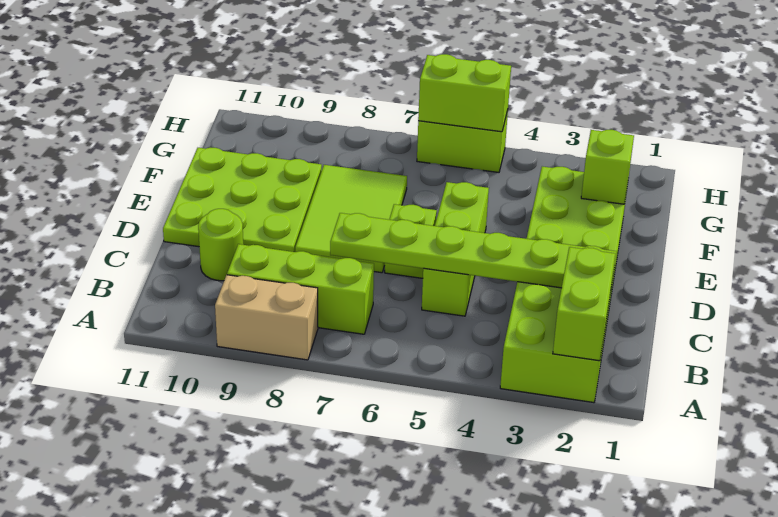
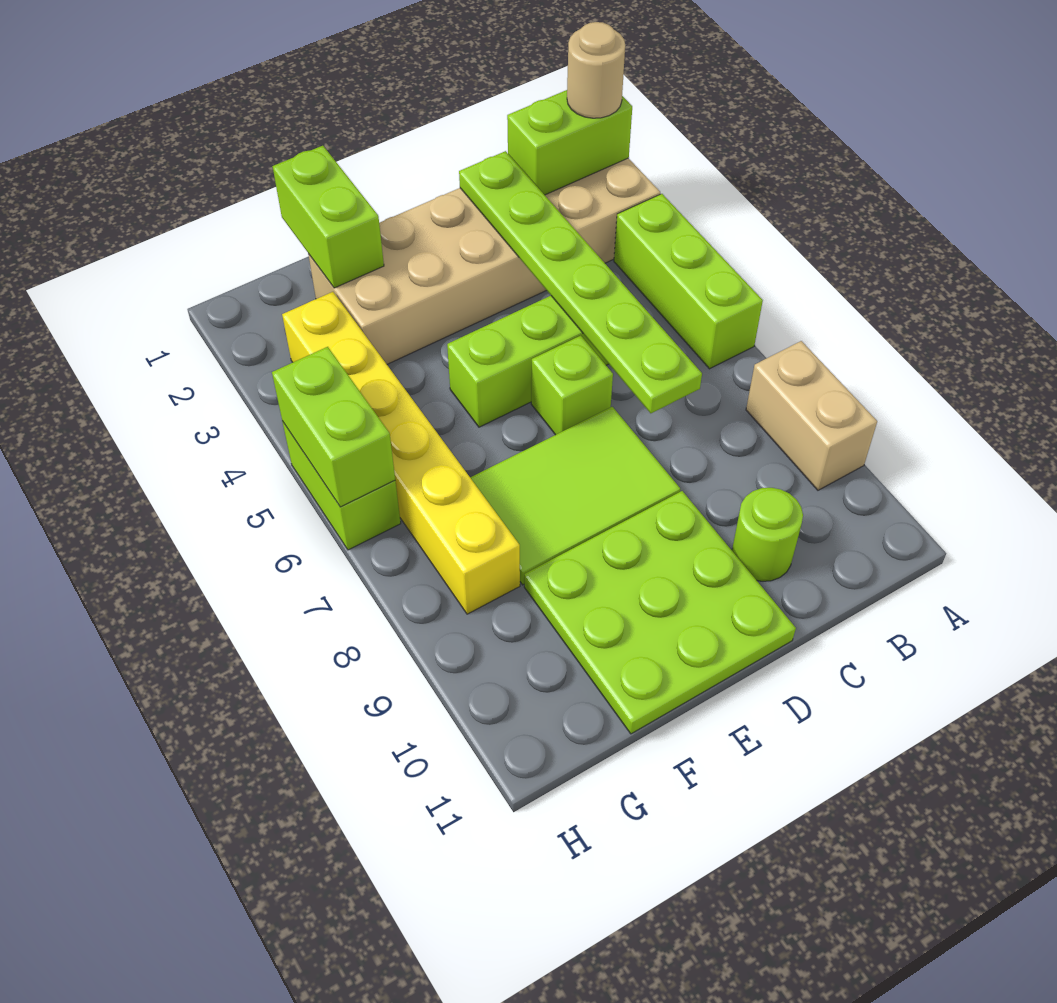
lime brick A2:F3 level 1 -> tan brick A2:F3 level 1
none -> tan round brick A2 level 3
lime brick B7:B9 level 1 -> lime brick A4:A6 level 1
lime brick F2 level 2 -> lime brick F1:F2 level 2
none -> yellow brick G3:G8 level 1

